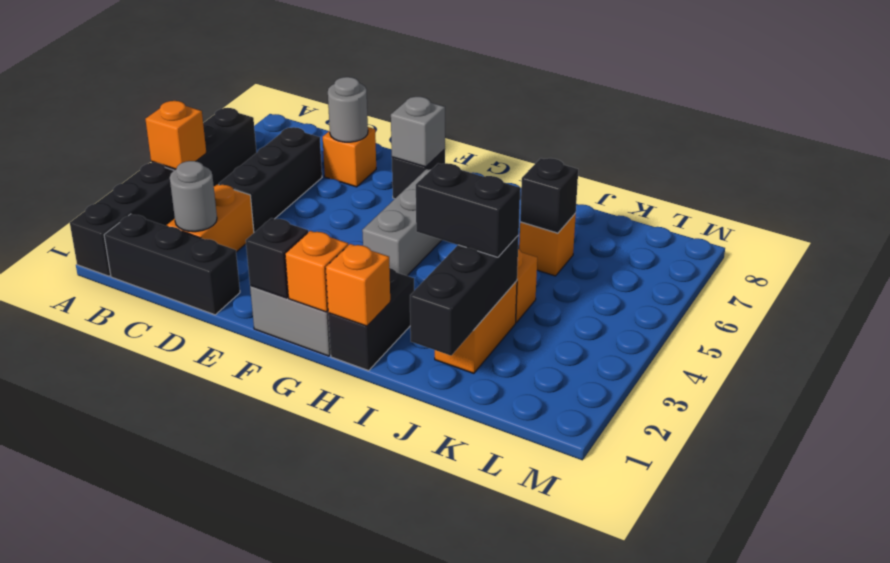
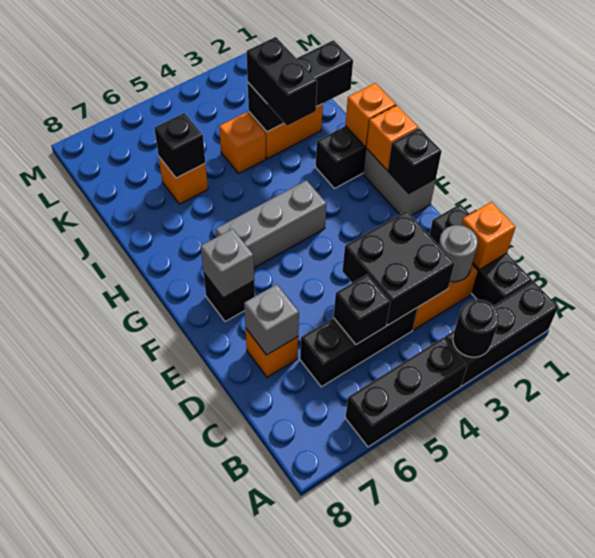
none -> black round brick A3 level 2
orange brick A4 level 2 -> orange brick C1 level 2
none -> black brick C3:D4 level 2
none -> black brick C5 level 2
grey round brick D7 level 2 -> grey brick D7 level 2

